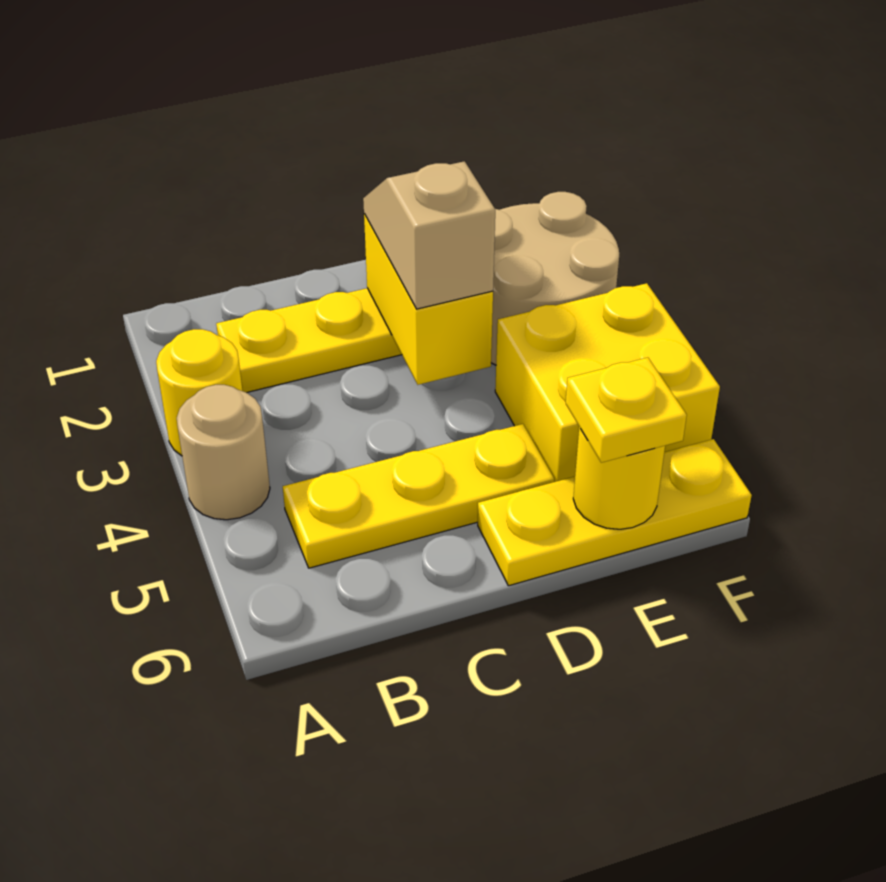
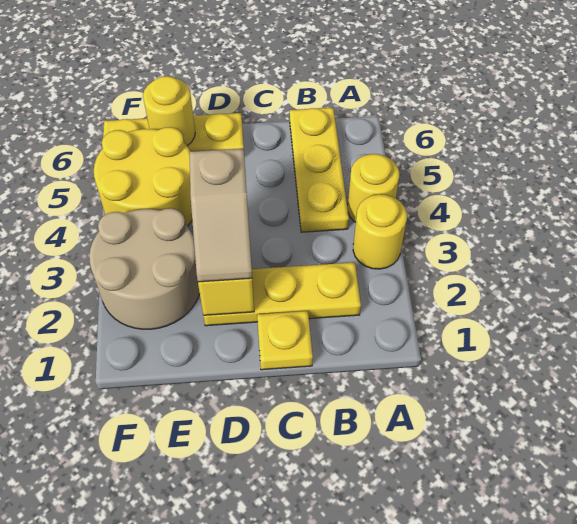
tan round brick A4 level 1 -> yellow round brick A4 level 1
yellow plate B5:D5 level 1 -> yellow plate B4:B6 level 1
yellow brick E4:F5 level 1 -> yellow round brick E4:F5 level 1
yellow plate E6 level 3 -> yellow plate C1 level 1

